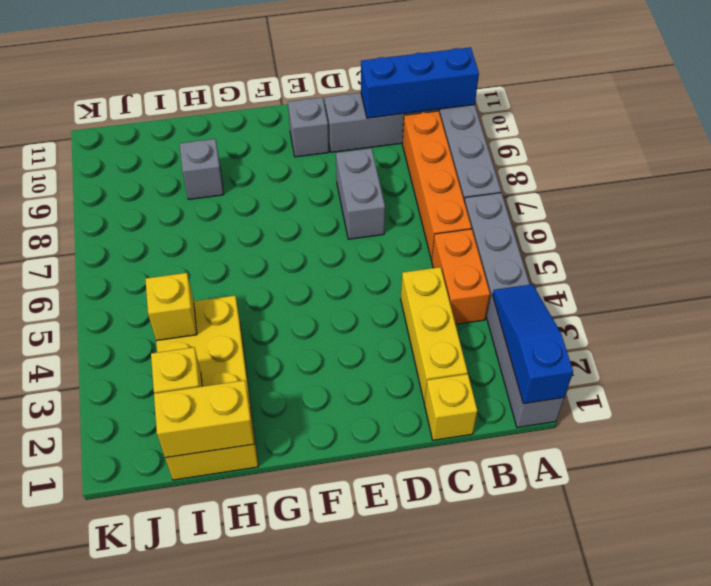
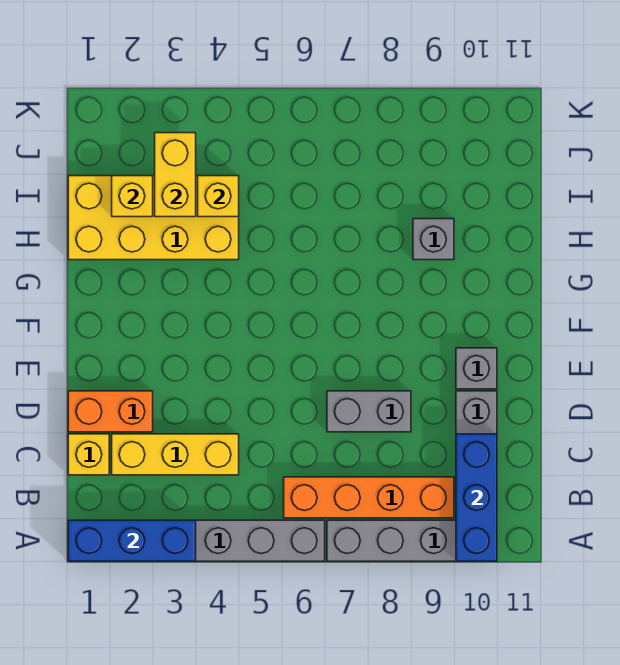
blue slope A1:A3 level 2 top 1 -> blue brick A1:A3 level 2
orange brick B4:B5 level 1 -> orange brick D1:D2 level 1
yellow brick H1:I1 level 2 -> yellow brick I3:J3 level 2

